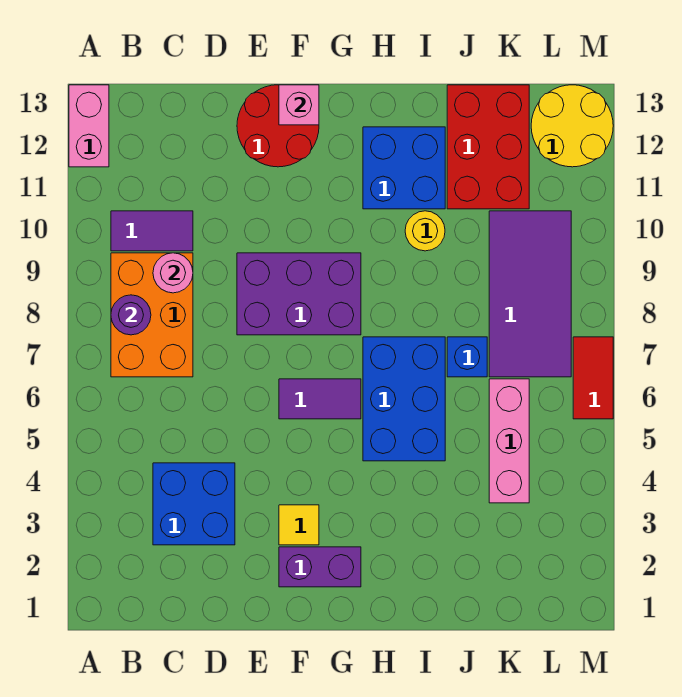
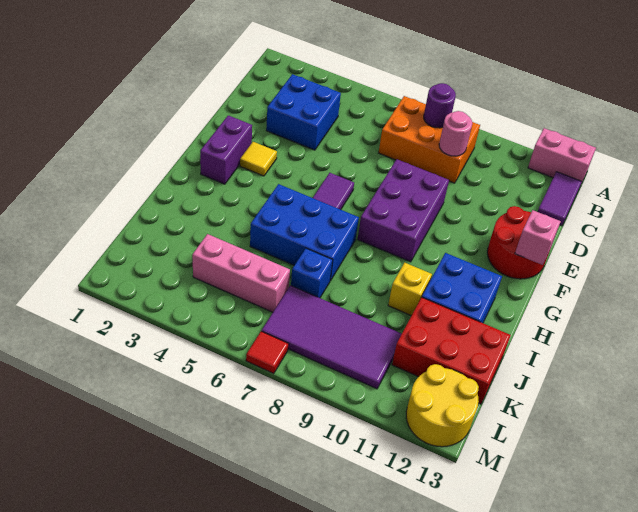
purple tile B10:C10 level 1 -> purple tile B13:C13 level 1
yellow round brick I10 level 1 -> yellow brick I10 level 1
red tile M6:M7 level 1 -> red tile M7 level 1

